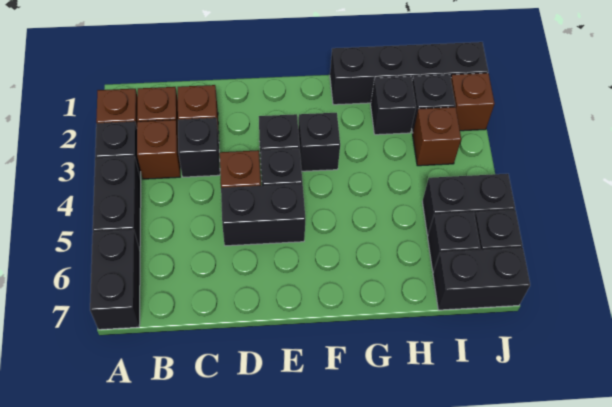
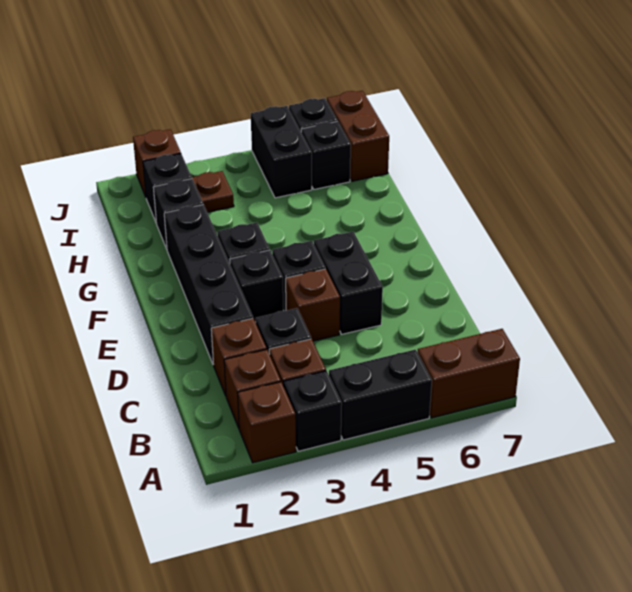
black brick A6:A7 level 1 -> brown brick A6:A7 level 1
black brick G1:J1 level 1 -> black brick D2:G2 level 1
brown brick I3 level 1 -> brown plate I3 level 1
black brick I7:J7 level 1 -> brown brick I7:J7 level 1

